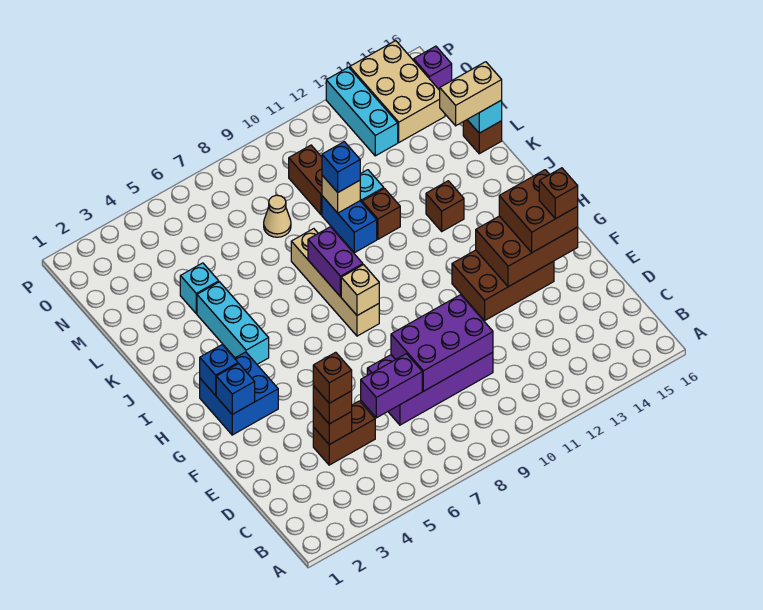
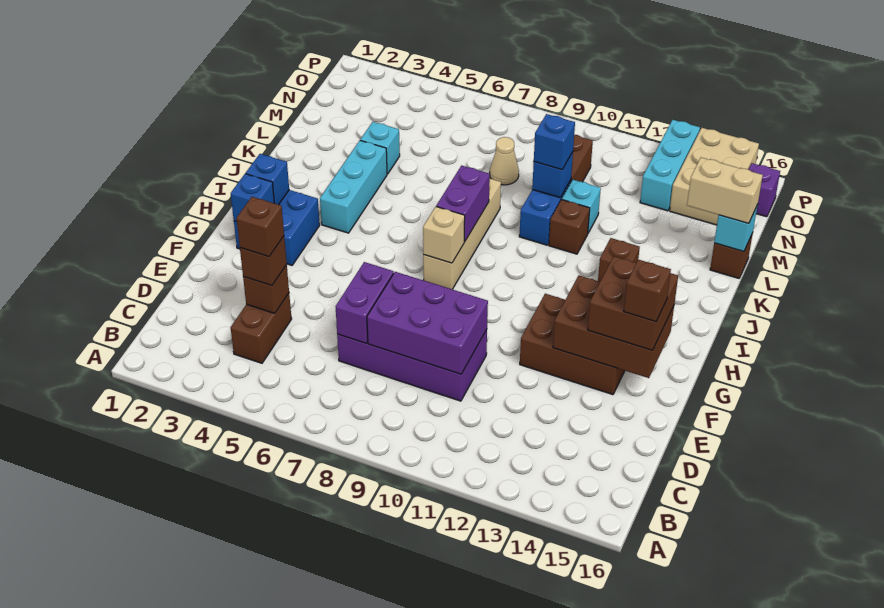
brown brick D4:D5 level 1 -> brown brick C4:D4 level 1
purple brick D6:D7 level 2 -> purple brick D7:E7 level 2
tan brick L10 level 2 -> blue brick L10 level 2

